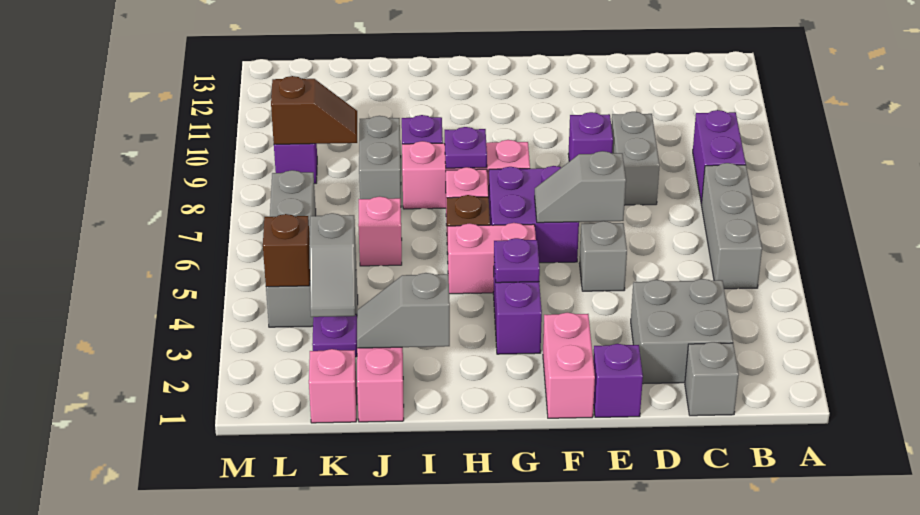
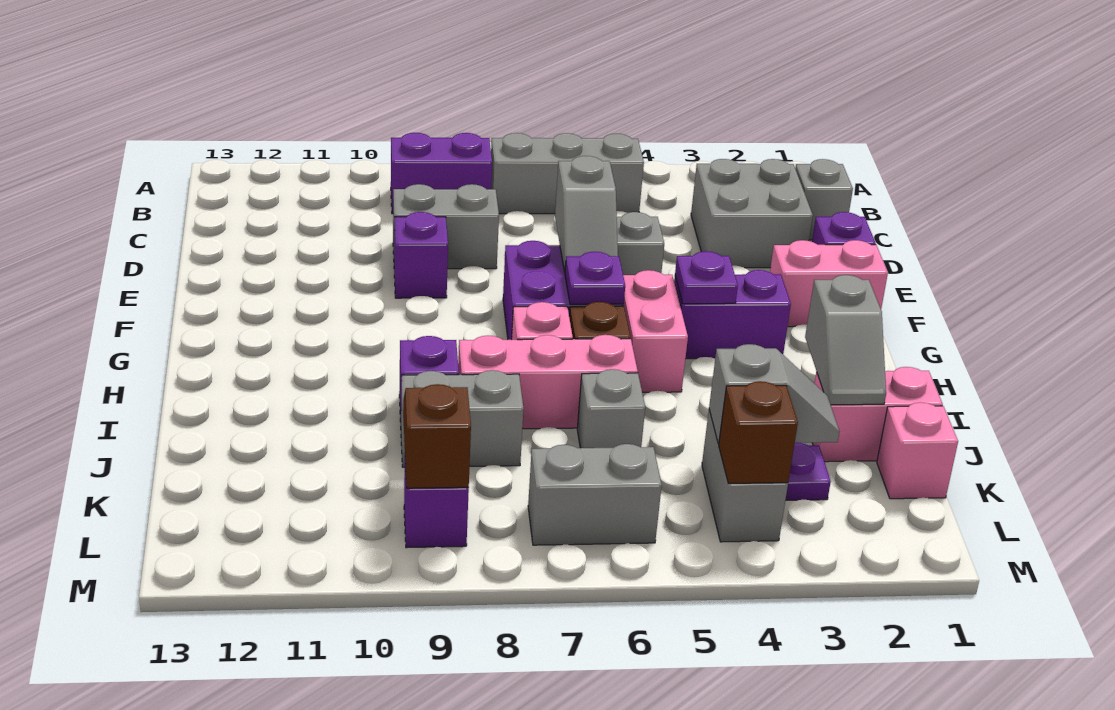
pink brick G8:I8 level 1 -> pink brick I6:I8 level 1
purple plate H8 level 2 -> purple plate G6 level 2
pink brick J6 level 1 -> grey brick J6 level 1

